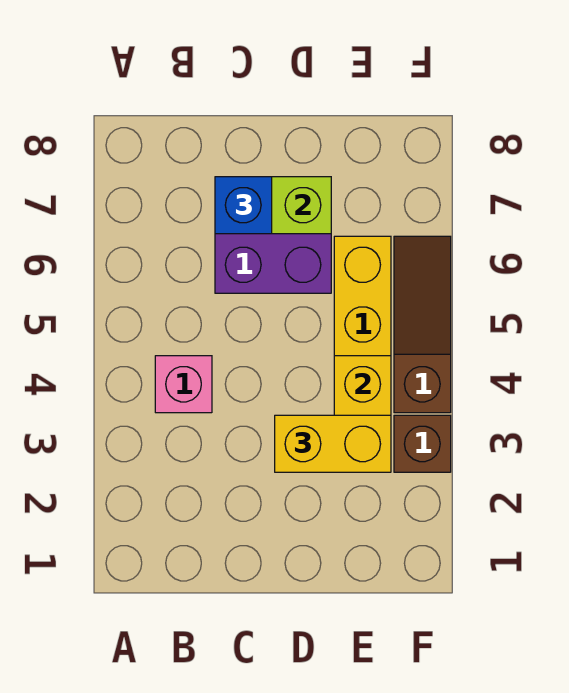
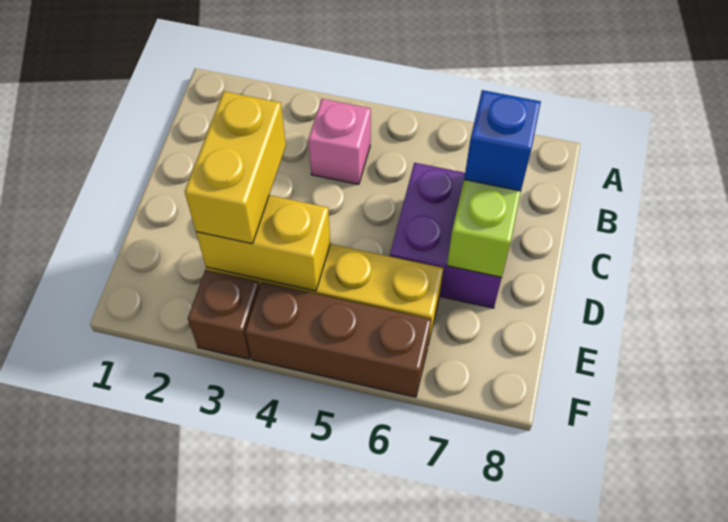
brown slope F4:F6 level 1 top 4 -> brown brick F4:F6 level 1

